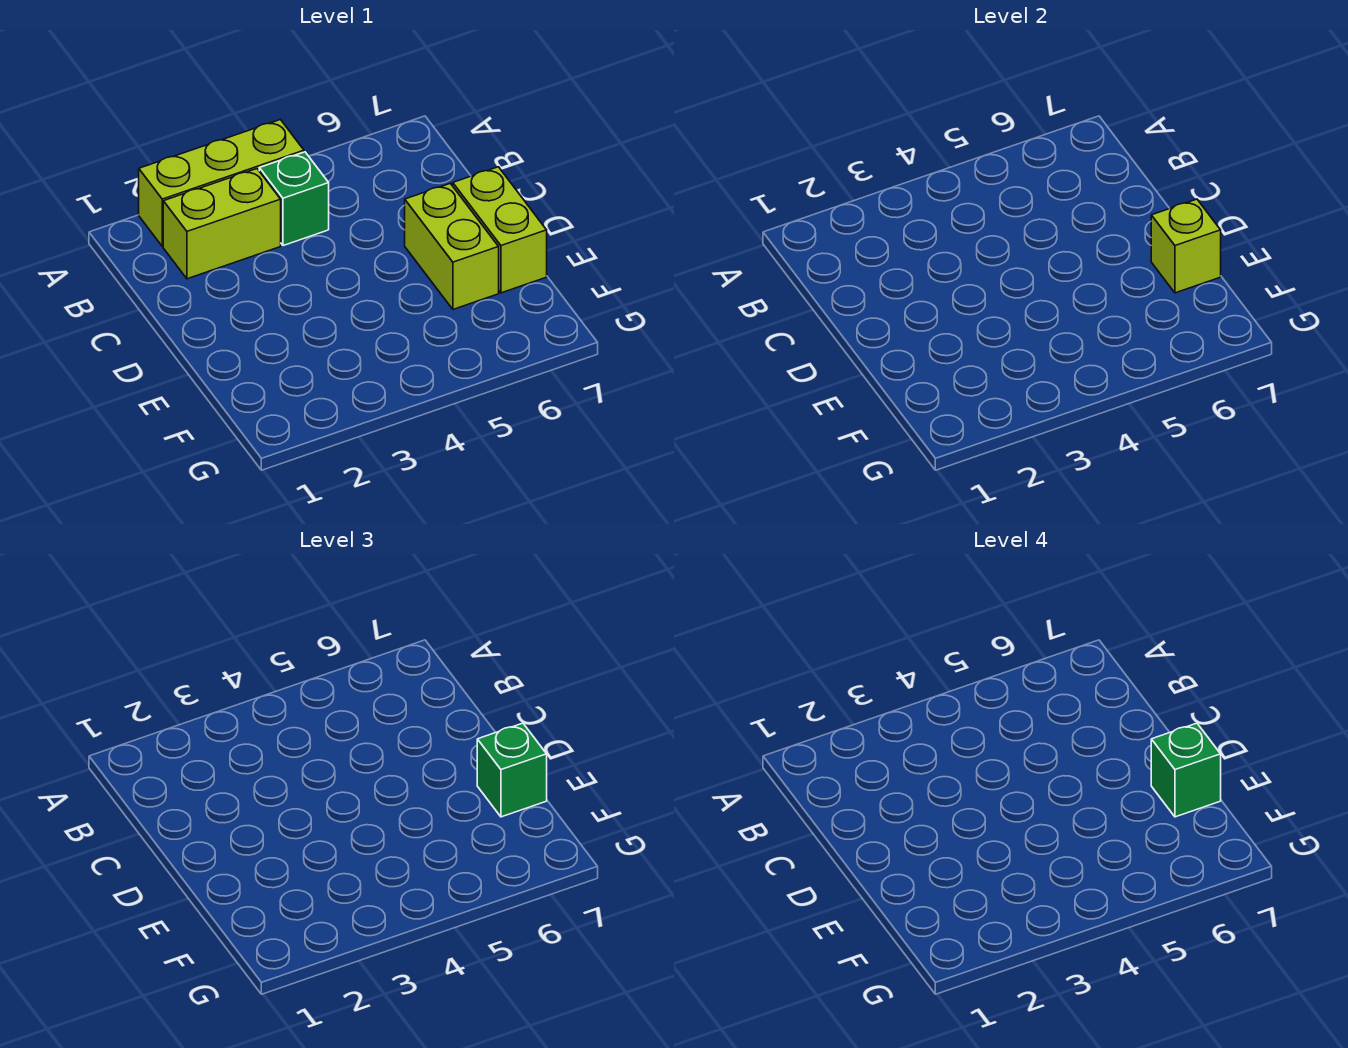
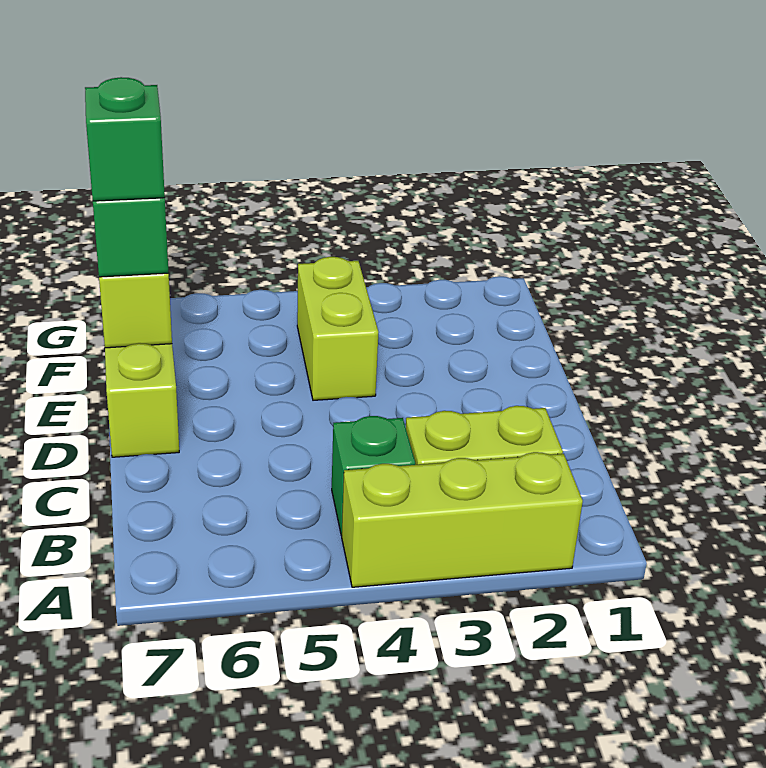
lime brick D6:E6 level 1 -> lime brick E4:F4 level 1

